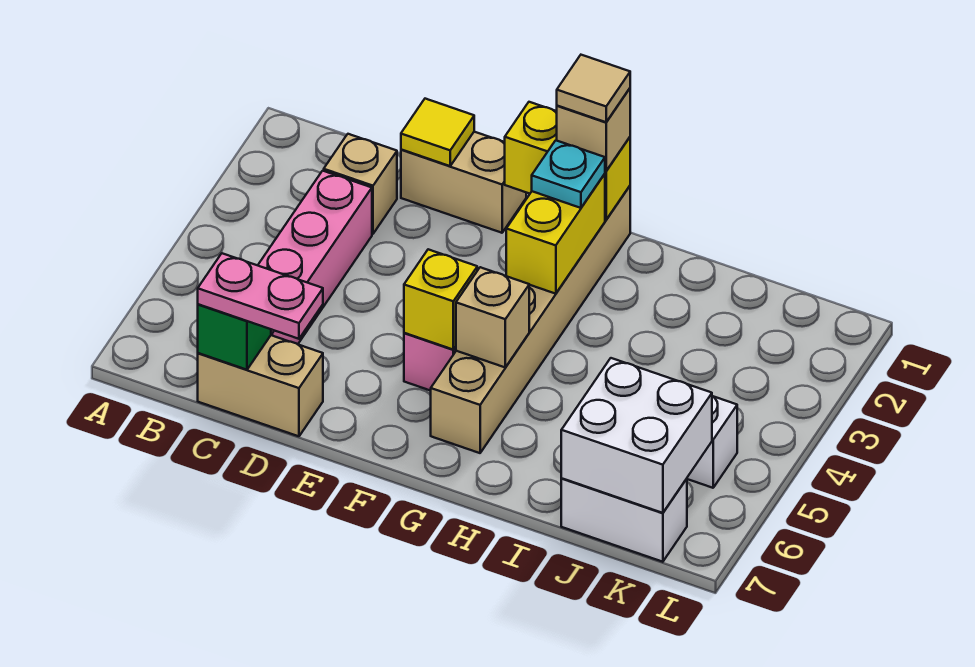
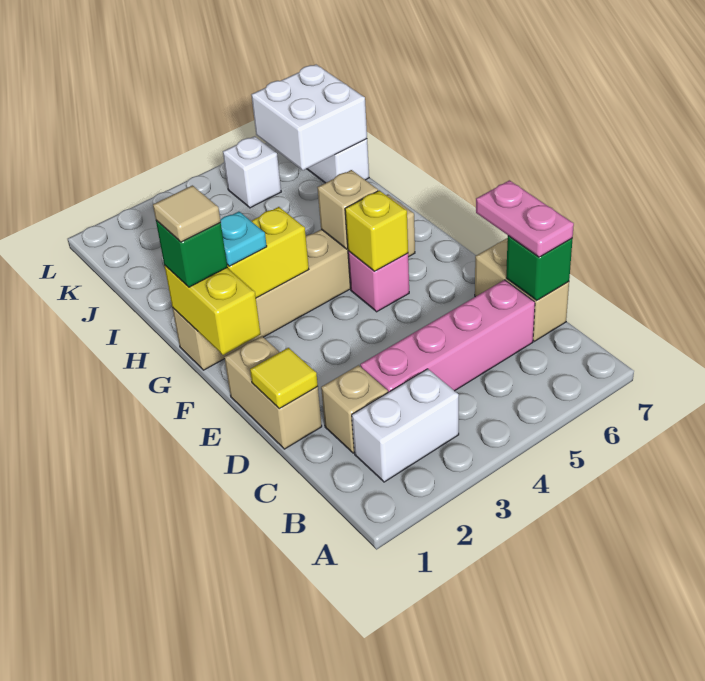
none -> white brick B2:B3 level 1
tan brick G1 level 3 -> green brick G1 level 3

